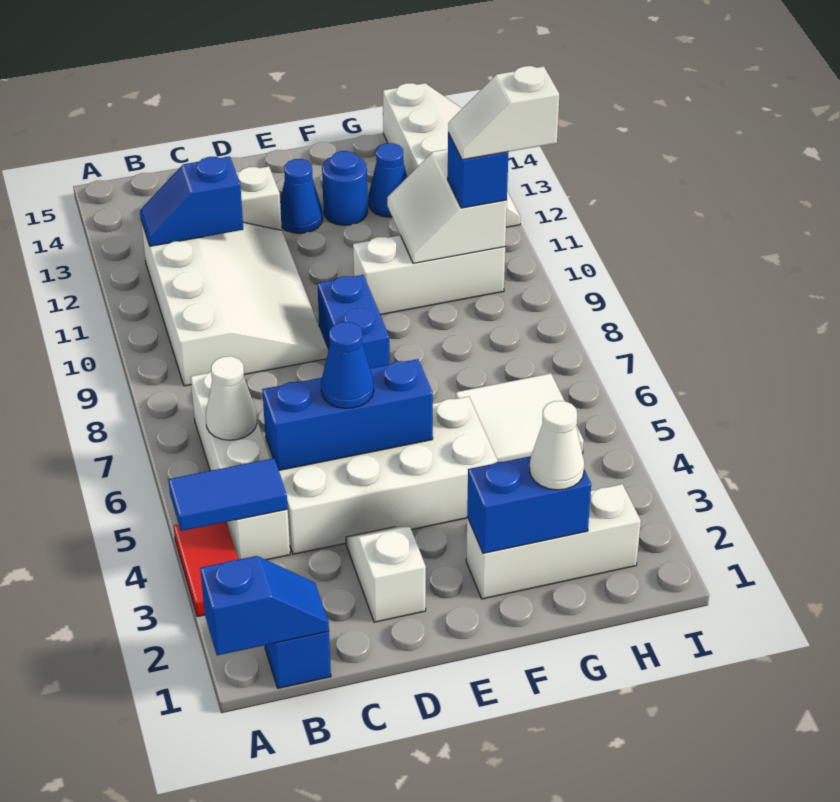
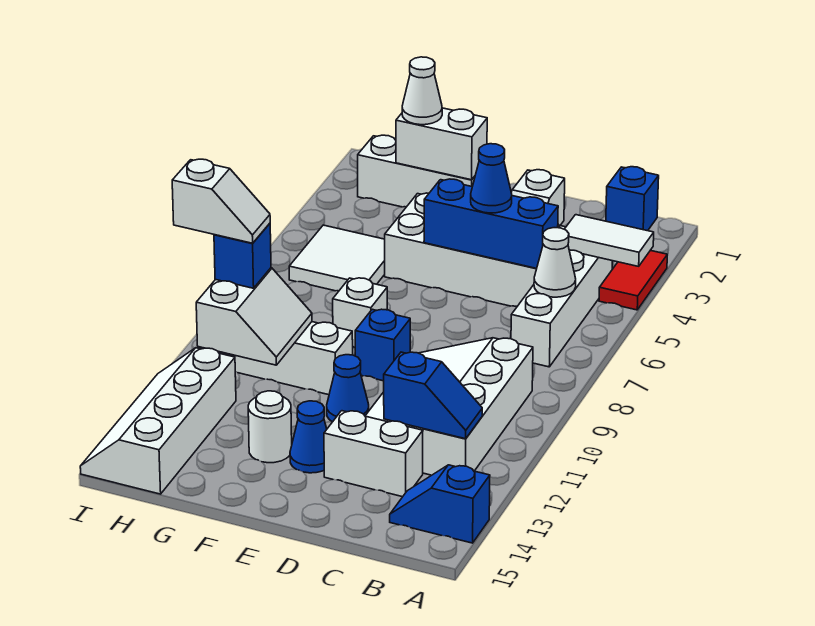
blue slope A1:B1 level 2 top A -> blue slope A14:B14 level 1 top A
blue tile A4:B4 level 2 -> white tile A4:B4 level 2
blue brick E8:E9 level 1 -> blue brick E9 level 1
blue brick F2:G2 level 2 -> white brick F2:G2 level 2
none -> white brick F8 level 1
blue round brick F13 level 1 -> white round brick F13 level 1
blue cone G13 level 1 -> blue cone E11 level 1

